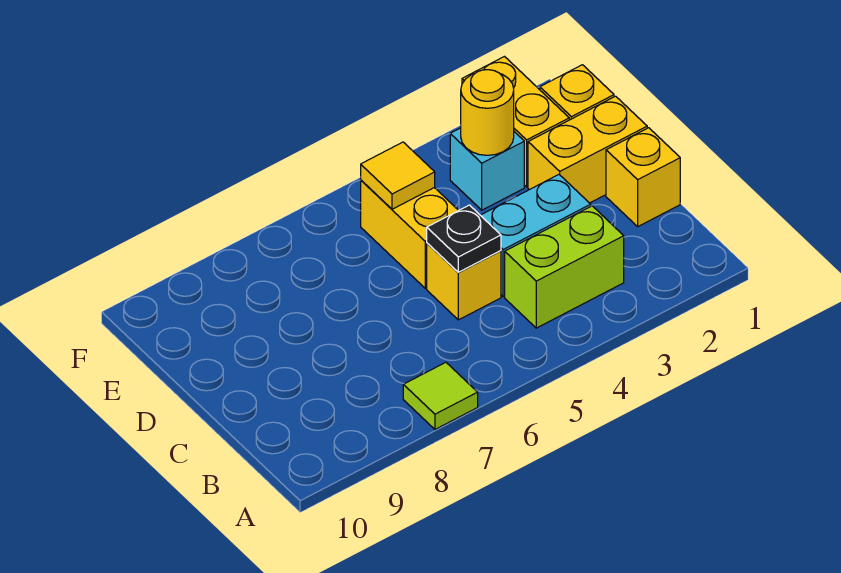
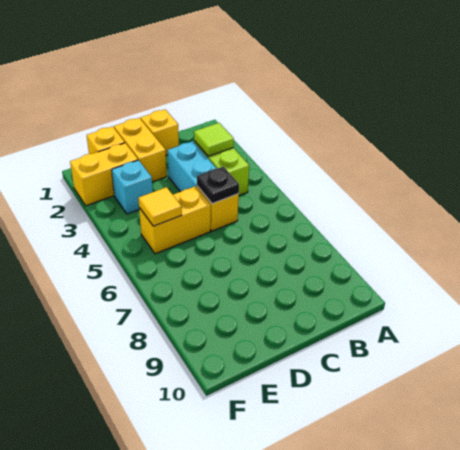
lime tile A7 level 1 -> lime tile B3 level 2
yellow round brick E3 level 2 -> none

